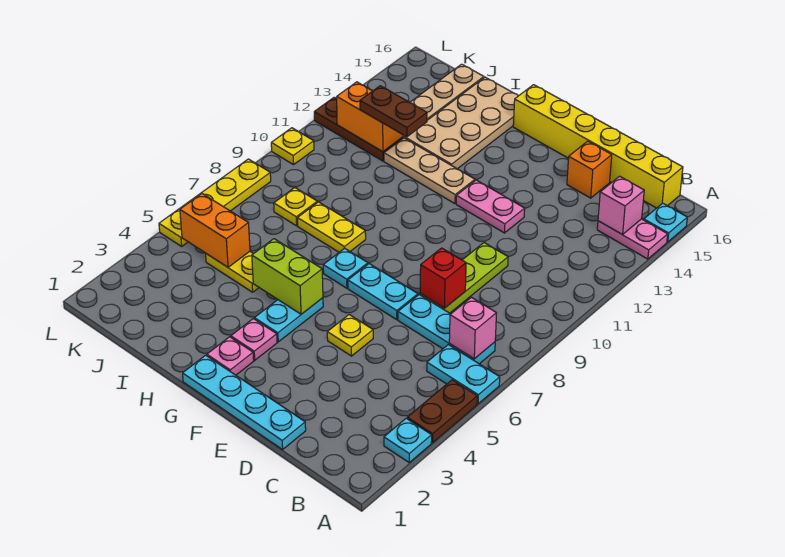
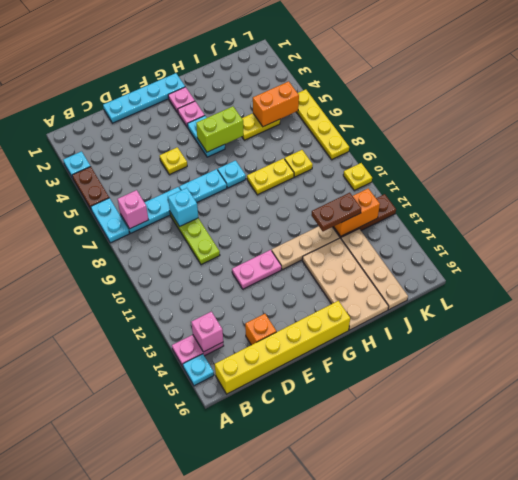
cyan plate A6:B6 level 1 -> cyan plate A6:A7 level 1
red brick D8 level 2 -> cyan brick D8 level 2

